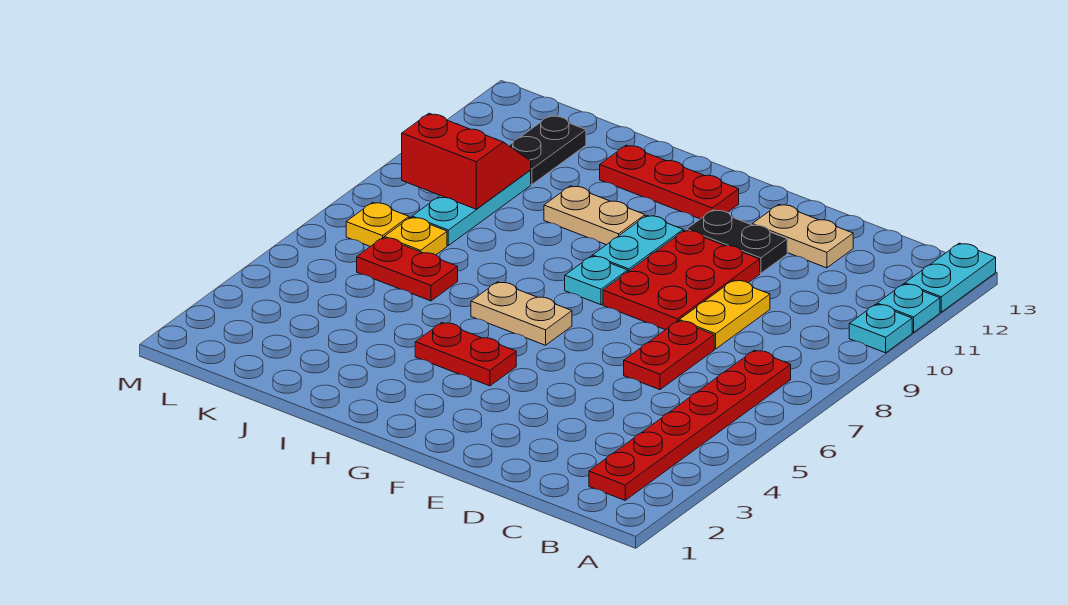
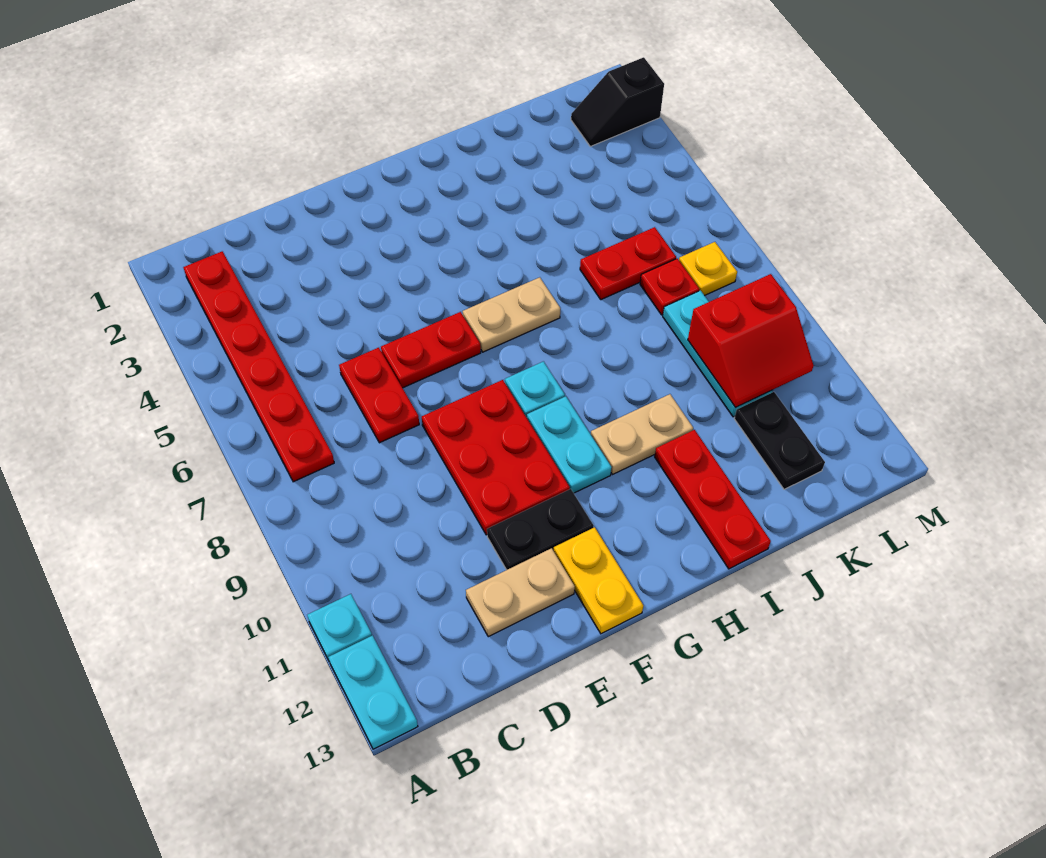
cyan plate A10 level 1 -> none
yellow plate D8:D9 level 1 -> yellow plate F12:F13 level 1
red plate G4:H4 level 1 -> red plate E6:F6 level 1
red plate G12:I12 level 1 -> red plate I11:I13 level 1
yellow plate K7 level 1 -> red plate K7 level 1
none -> black slope L2:M2 level 1 top M

